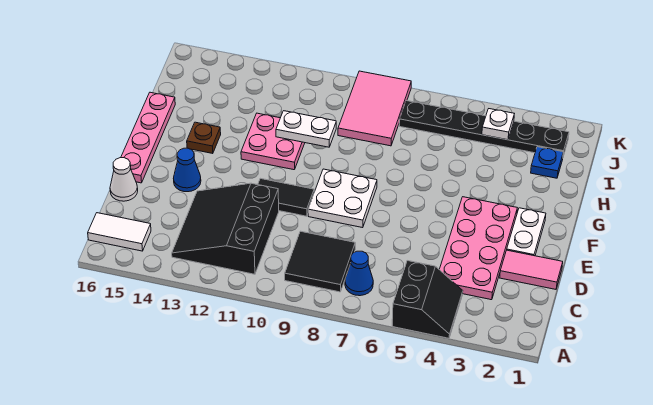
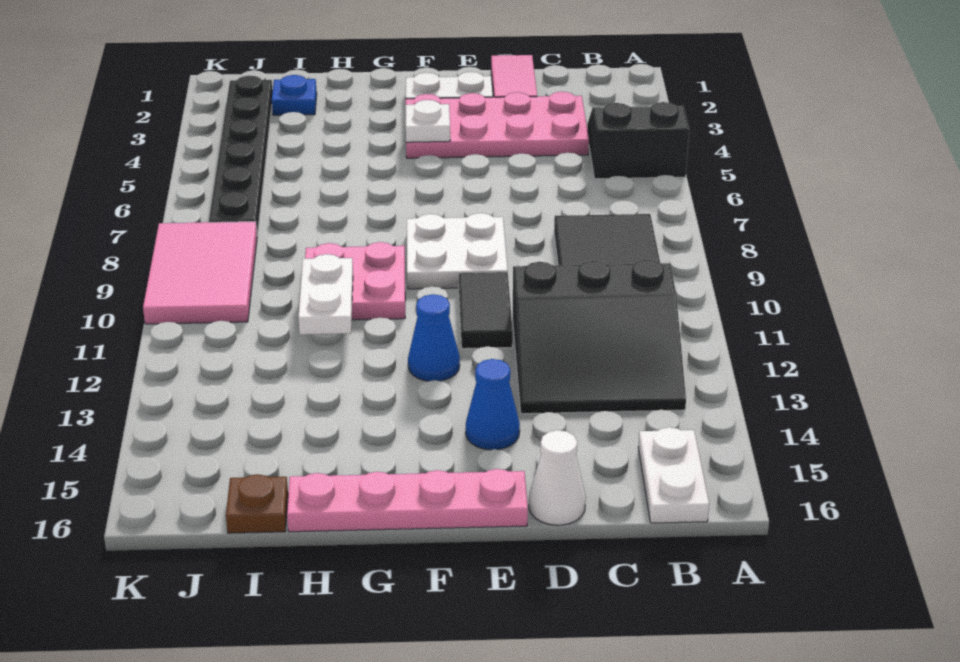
blue cone B7 level 1 -> blue cone F12 level 1
white tile B15:B16 level 1 -> white plate B15:B16 level 1
pink plate G11:H12 level 1 -> pink plate G9:H10 level 1
brown plate G14 level 1 -> brown plate I16 level 1
pink tile I8:K9 level 1 -> pink tile J8:K10 level 1
white plate J4 level 2 -> white plate F4 level 2

